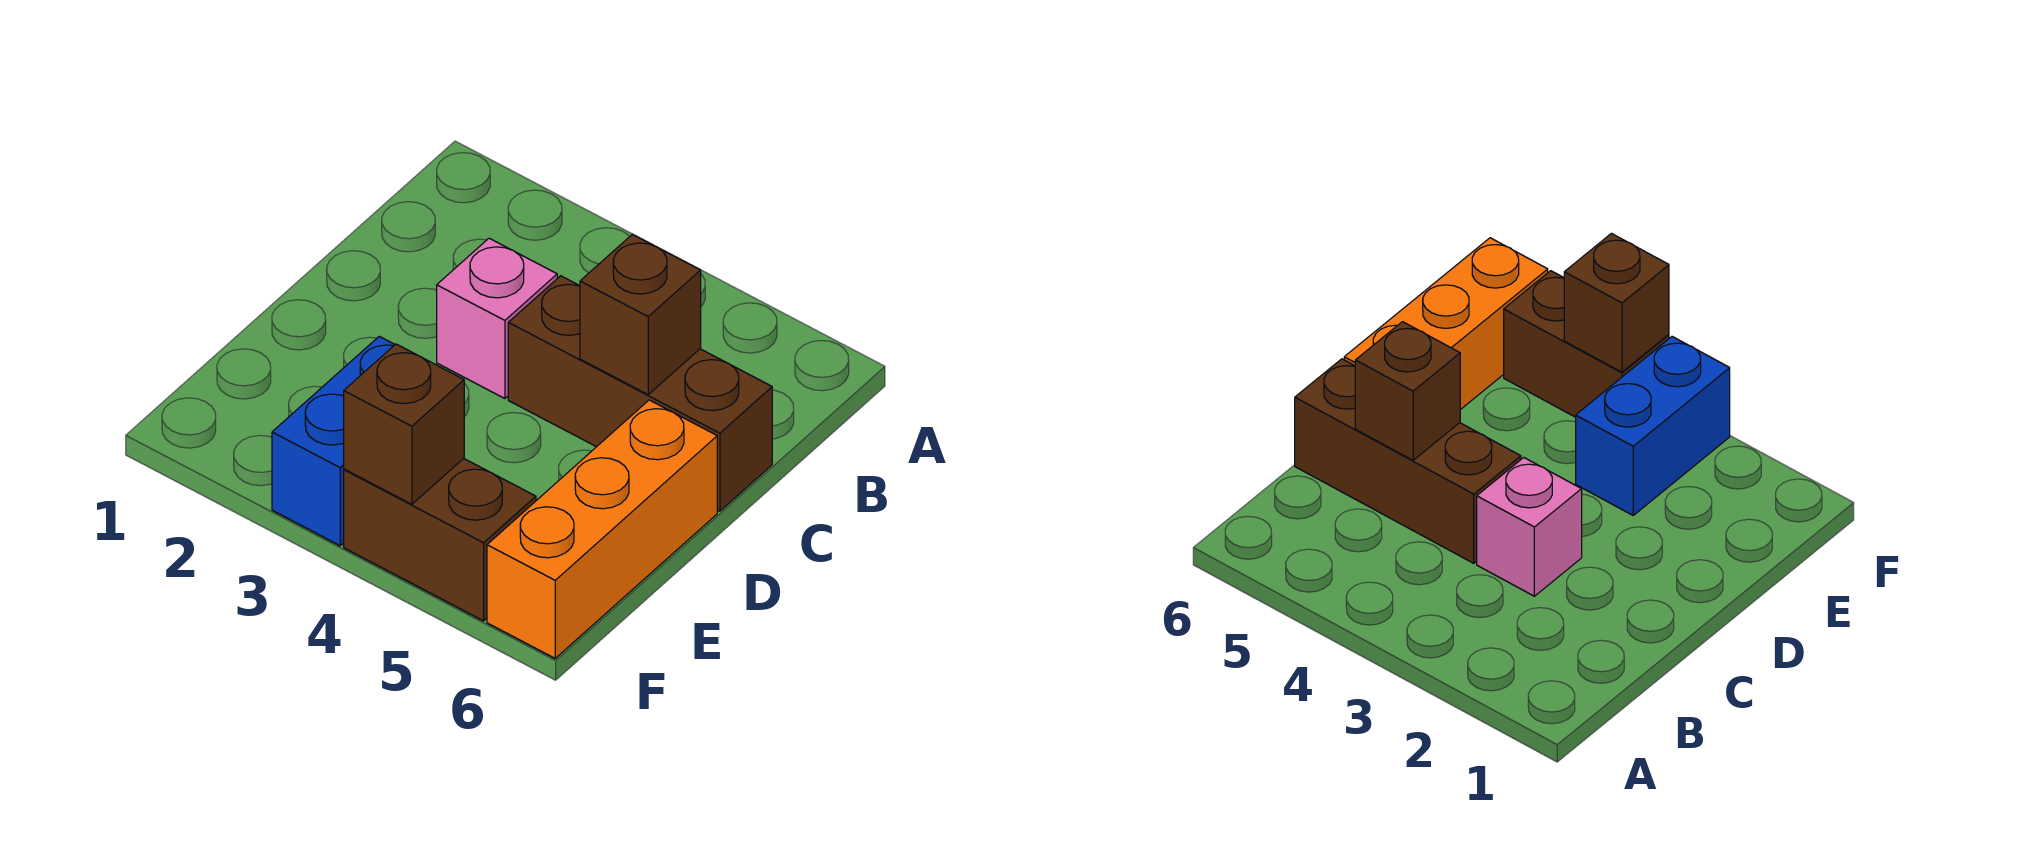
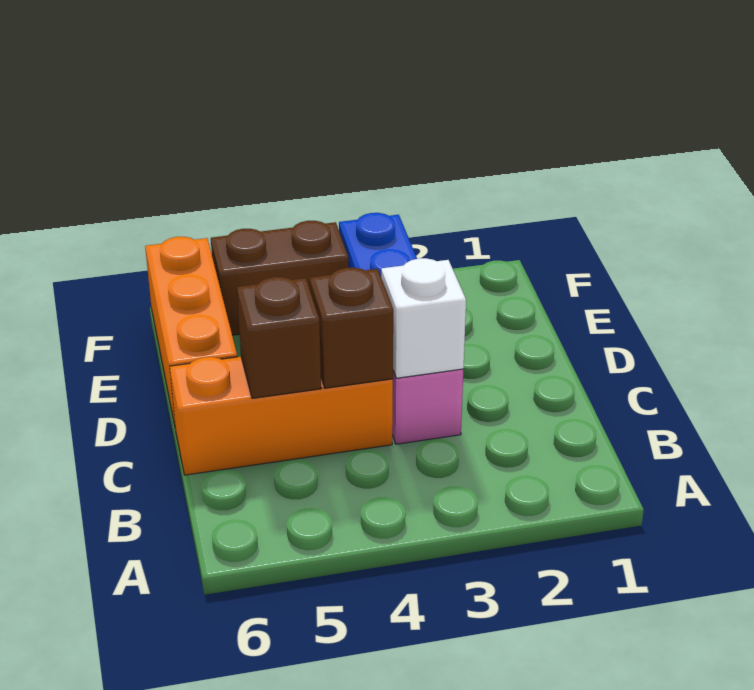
none -> white brick C3 level 2
brown brick C4:C6 level 1 -> orange brick C4:C6 level 1
brown brick F4 level 2 -> brown brick C4 level 2

